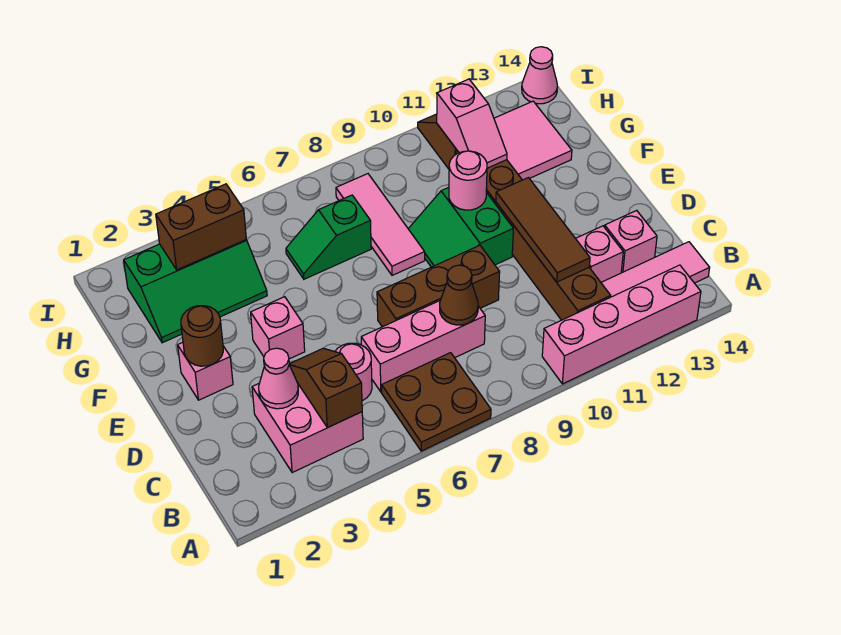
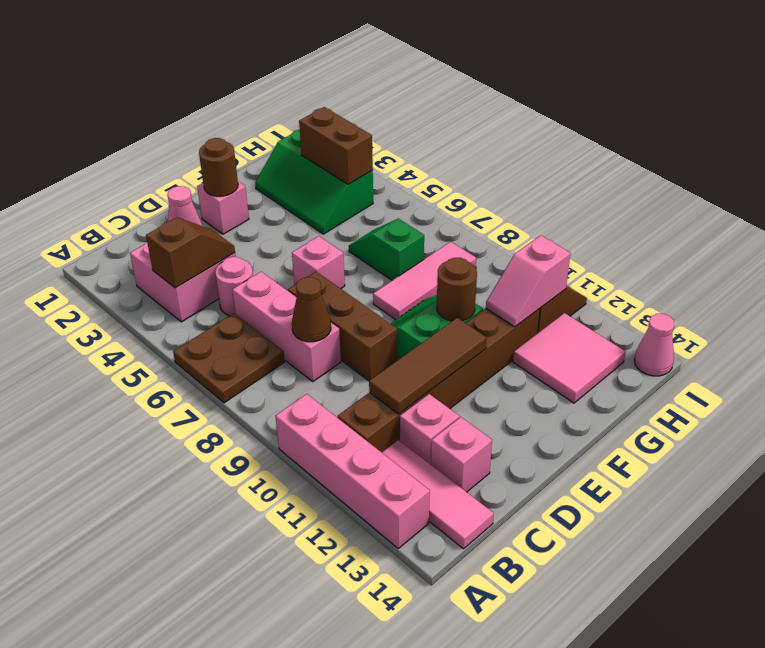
pink brick E4 level 1 -> pink brick E6 level 1
pink round brick F10 level 2 -> brown round brick F10 level 2

